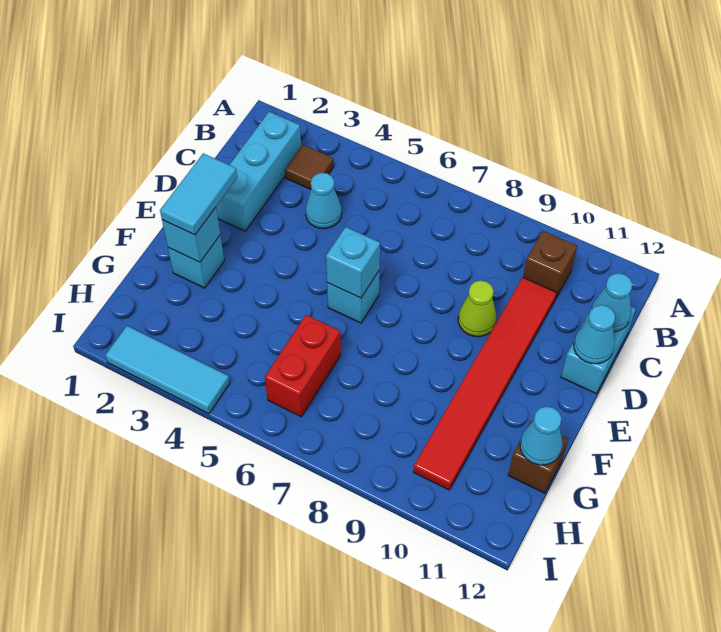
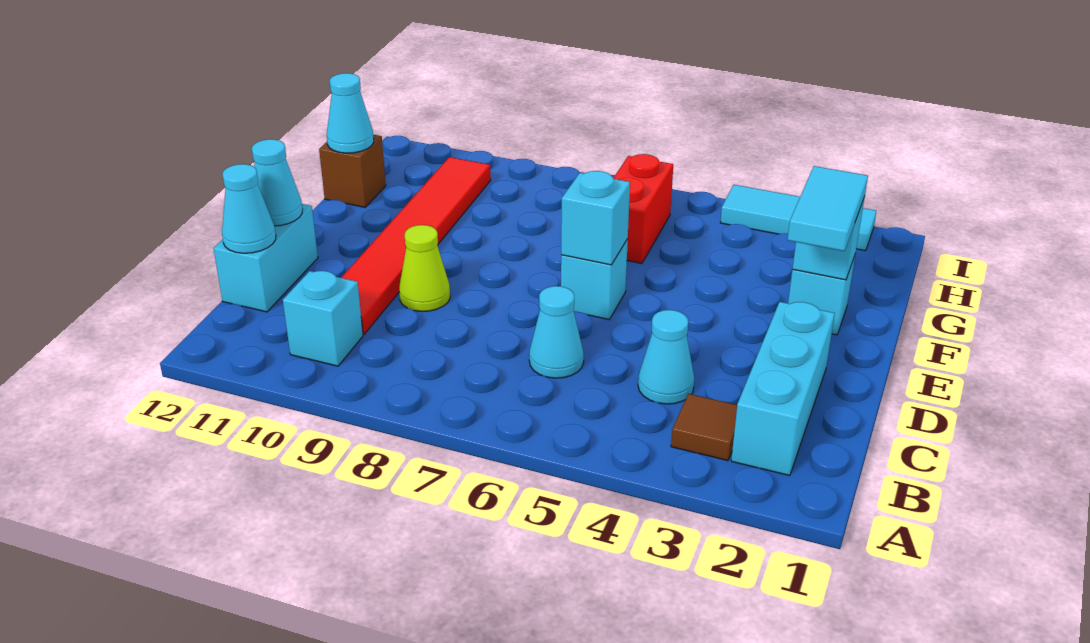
brown brick B10 level 1 -> cyan brick B10 level 1
none -> cyan cone C6 level 1

